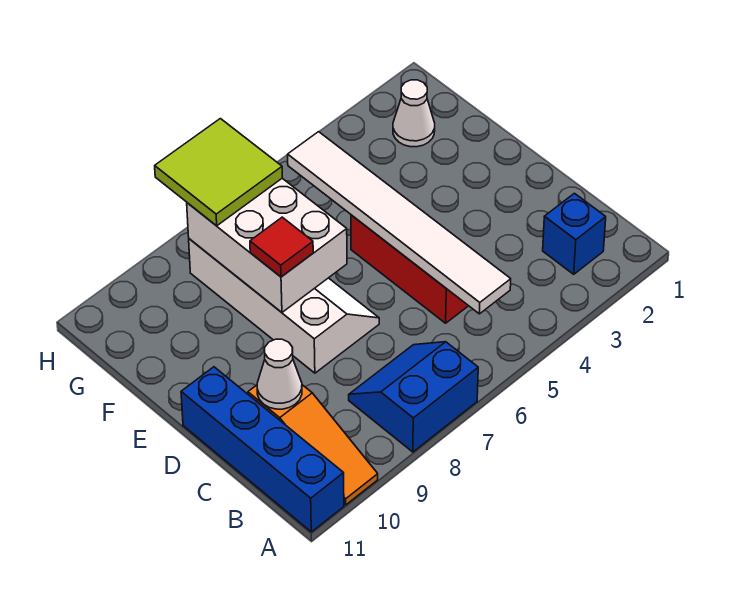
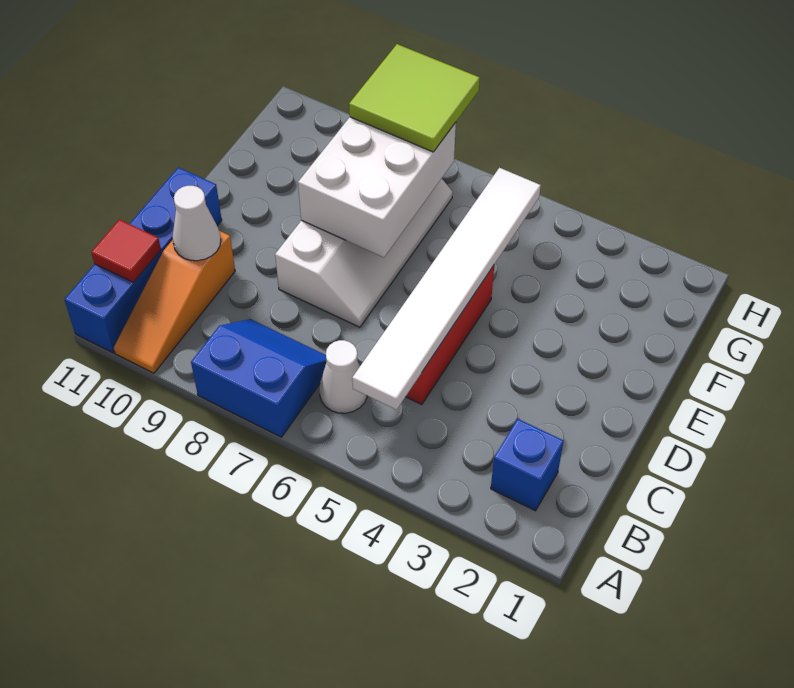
red tile E8 level 3 -> red tile B11 level 2
white cone G2 level 1 -> white cone B6 level 1

